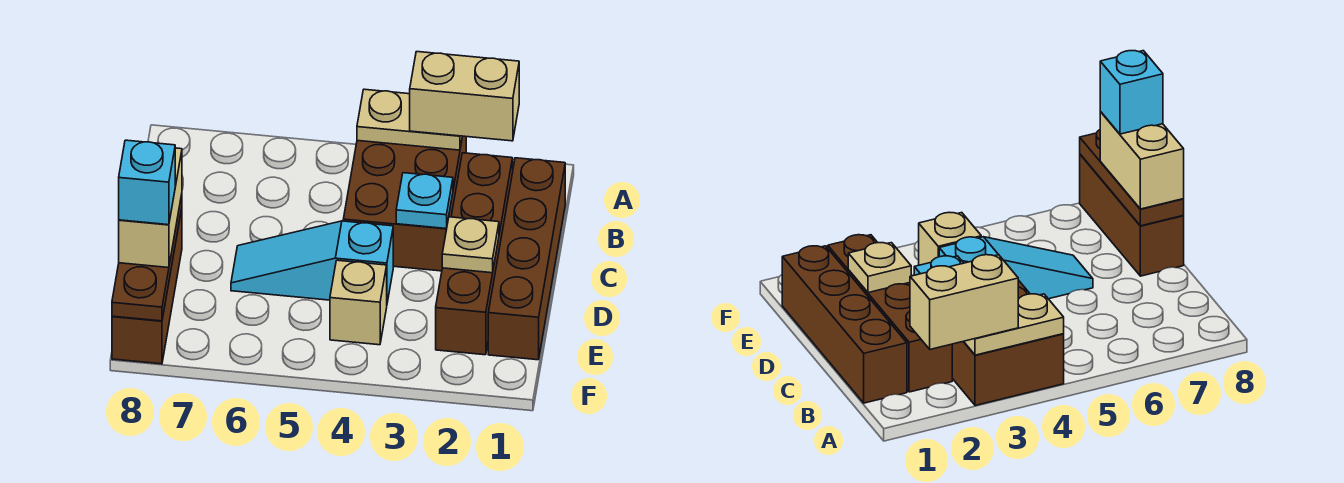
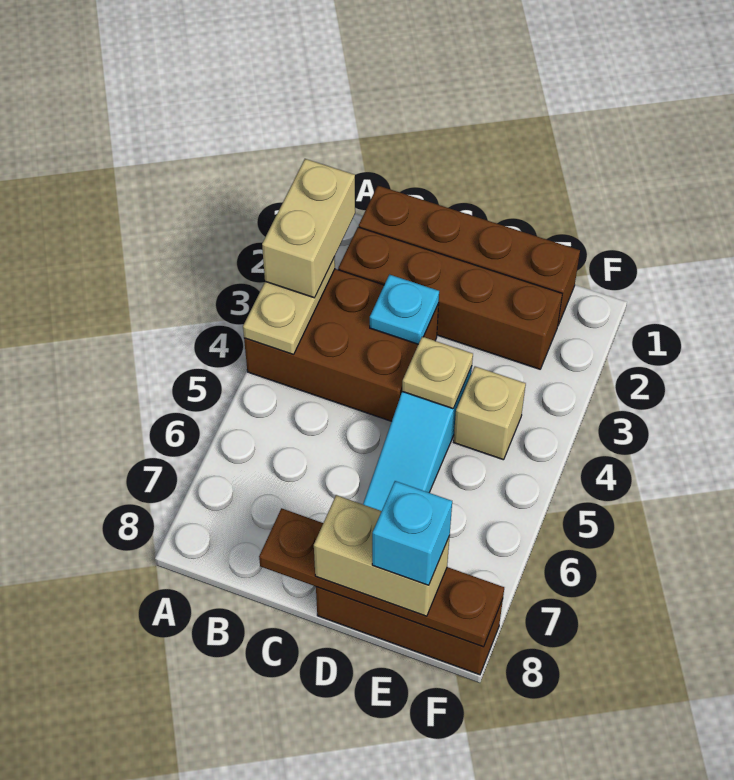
tan plate D2 level 2 -> tan plate D4 level 2
brown plate D8:F8 level 2 -> brown plate C8:F8 level 2

